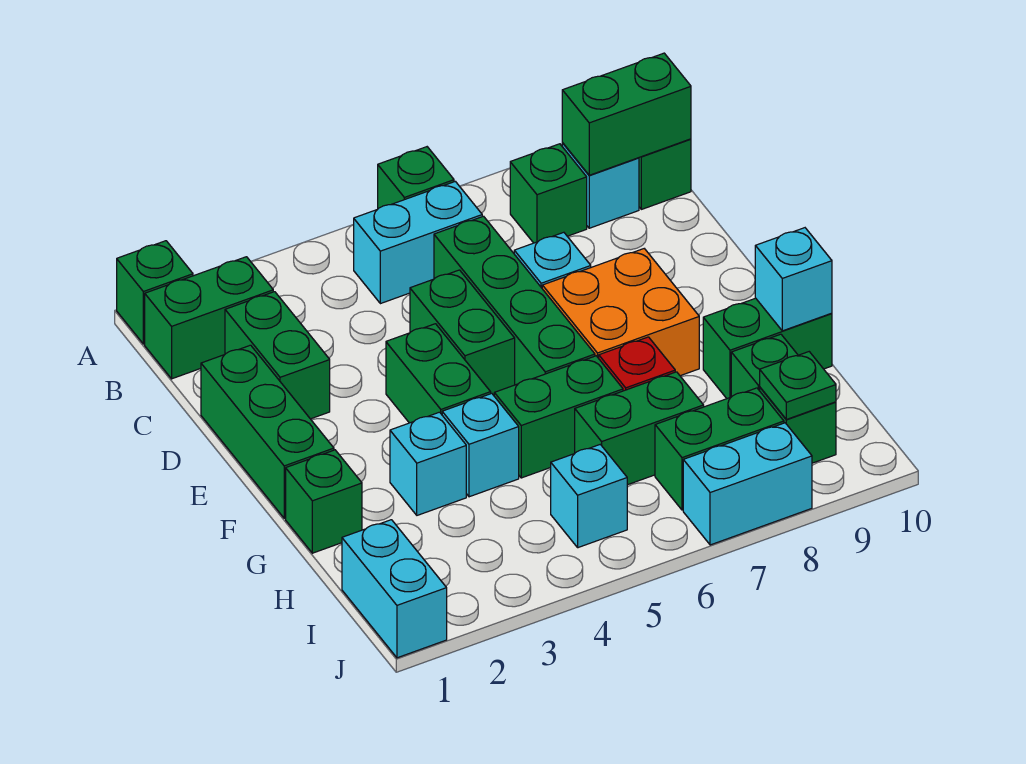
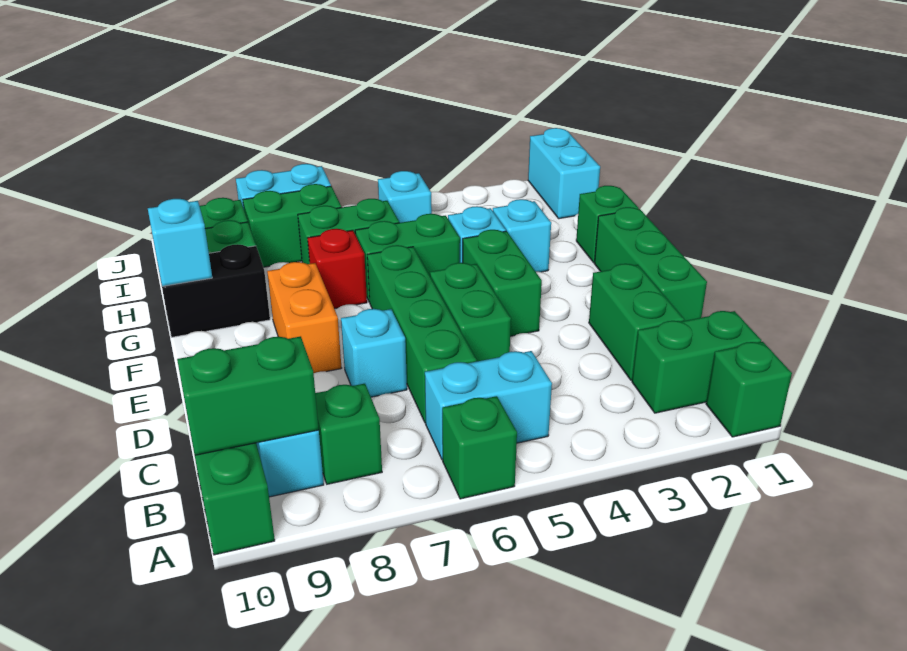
orange brick E7:F8 level 1 -> orange brick E8:F8 level 1
green brick G9:G10 level 1 -> black brick G9:G10 level 1
green plate I9 level 2 -> none

